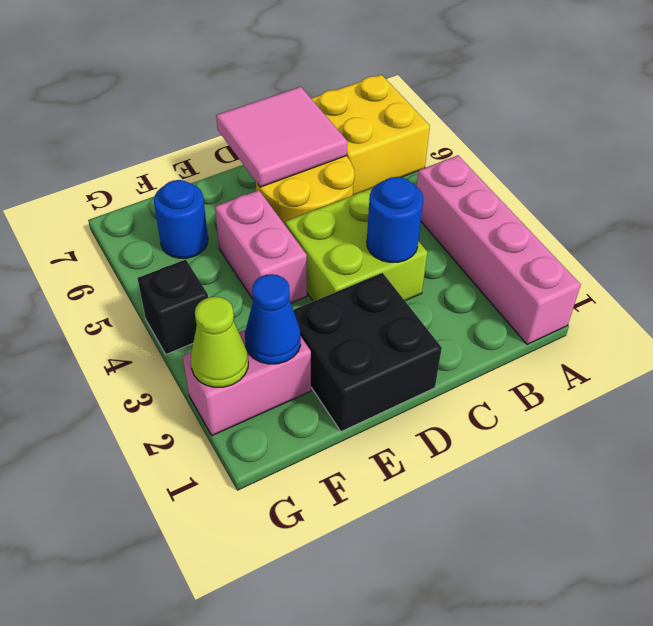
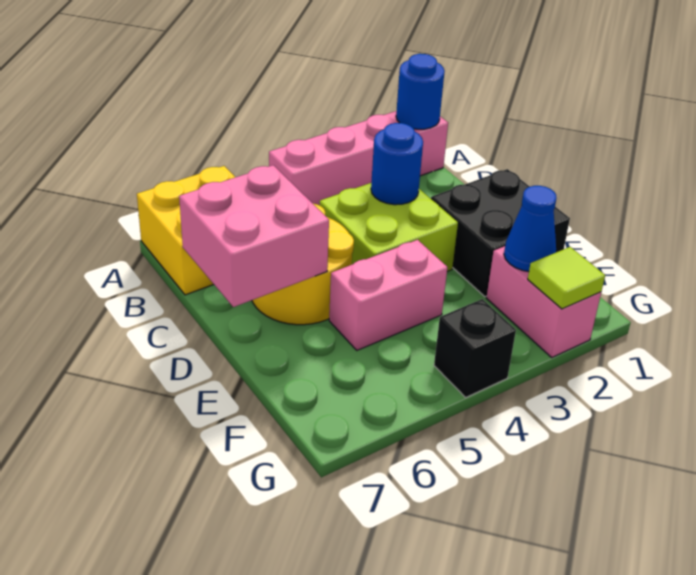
pink tile C6:D7 level 2 -> pink brick C6:D7 level 2
blue round brick F6 level 1 -> blue round brick A1 level 2
lime cone G2 level 2 -> lime tile G2 level 2

